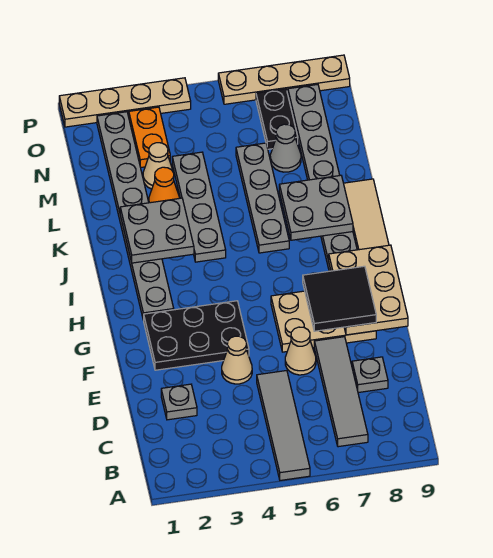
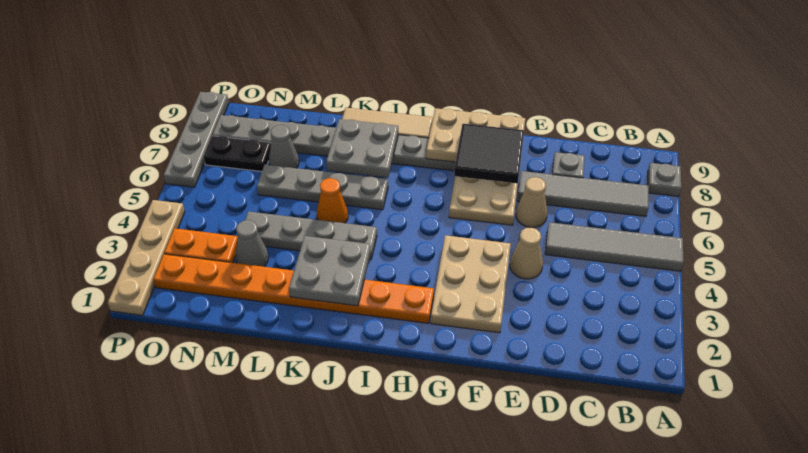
grey plate D2 level 1 -> grey plate A8 level 1
black plate F2:G4 level 1 -> tan plate F2:G4 level 1
grey plate H2:O2 level 1 -> orange plate H2:O2 level 1
orange cone L3 level 1 -> orange cone K5 level 1
tan cone M3 level 1 -> grey cone M3 level 1
tan plate P6:P9 level 1 -> grey plate P6:P9 level 1

